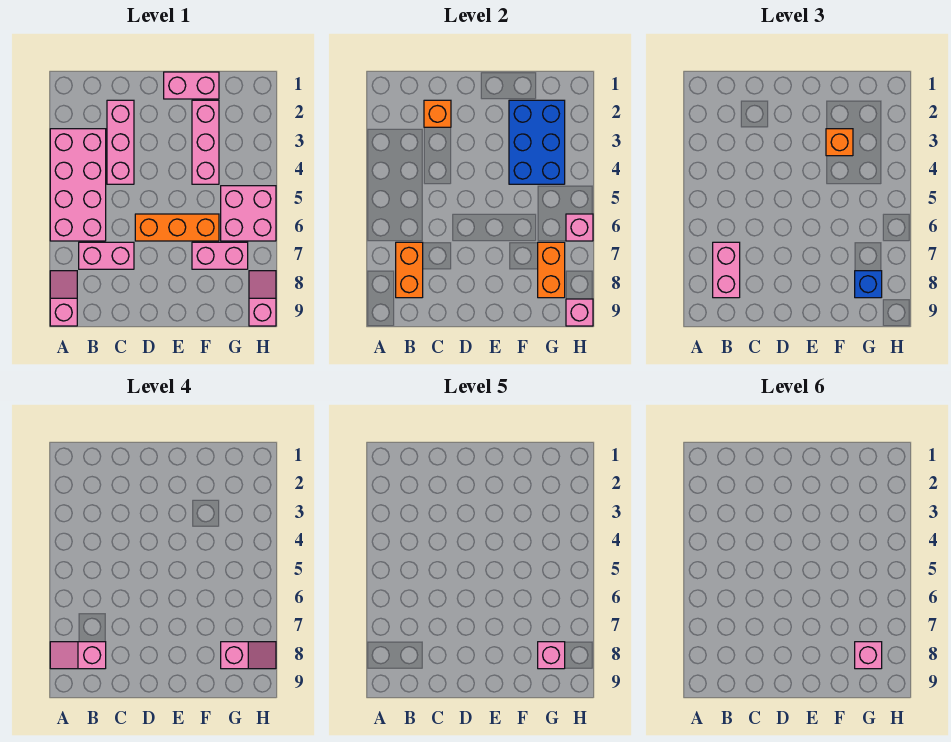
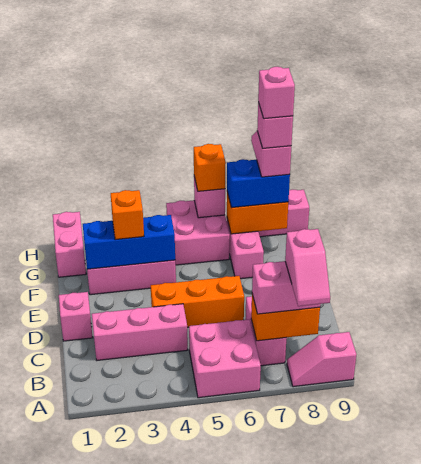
pink brick A3:B6 level 1 -> pink brick A5:B6 level 1
orange brick C2 level 2 -> orange brick H6 level 3
orange brick D6:F6 level 1 -> orange brick D4:D6 level 1
pink brick E1:F1 level 1 -> pink brick G1:H1 level 1
blue brick F2:G4 level 2 -> blue brick F2:F4 level 2
blue brick G8 level 3 -> blue brick G7:G8 level 3
pink brick H9 level 2 -> pink brick D1 level 1

